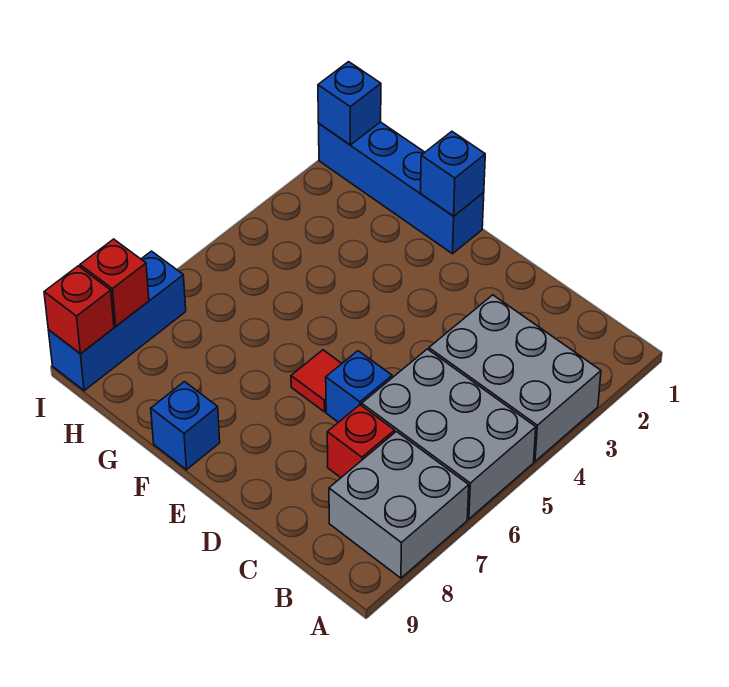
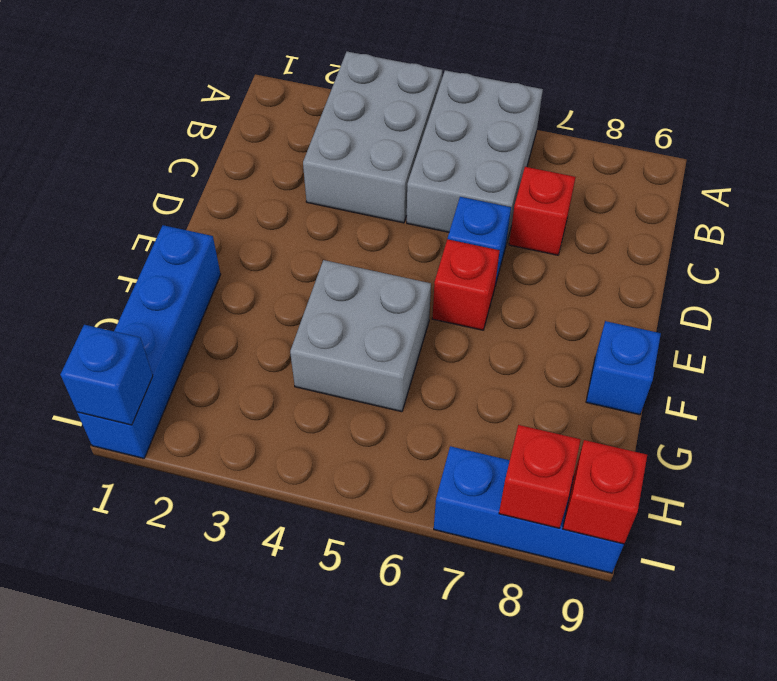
grey brick A7:B8 level 1 -> grey brick F4:G5 level 1
red tile E6 level 1 -> red brick E6 level 1
blue brick F1 level 2 -> none

